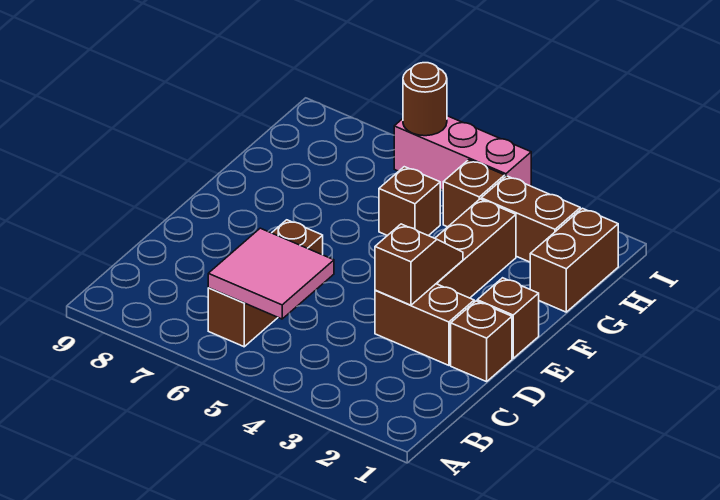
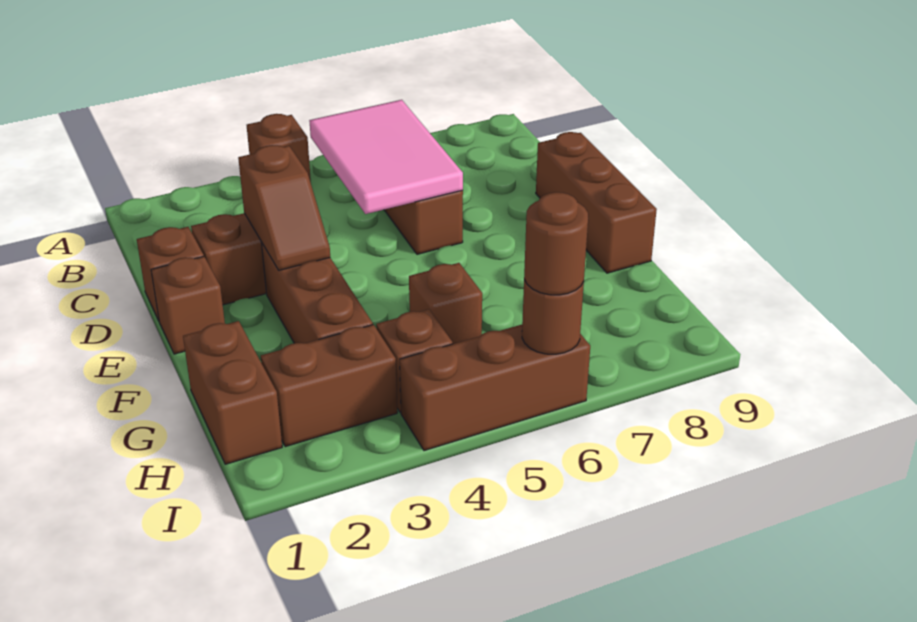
none -> brown brick A4 level 1
pink tile B5:C6 level 2 -> pink tile B5:D6 level 2
none -> brown brick D9:F9 level 1
pink brick I4:I6 level 1 -> brown brick I4:I6 level 1
none -> brown round brick I6 level 3

